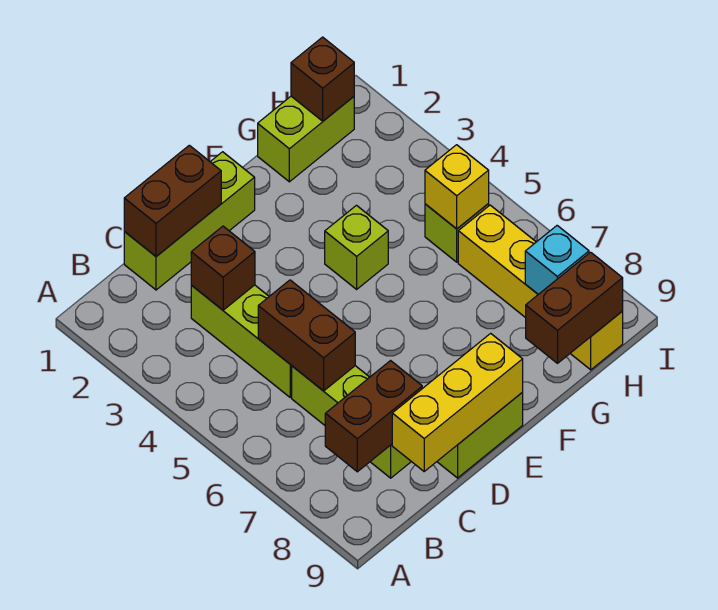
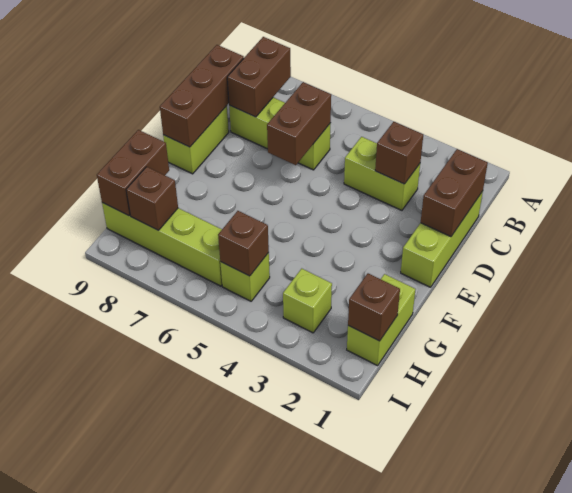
lime brick C3:C5 level 1 -> lime brick C3:C4 level 1
brown brick C5:C6 level 2 -> brown brick C6:D6 level 2
yellow brick C9:E9 level 2 -> brown brick C9:E9 level 2
lime brick F4 level 1 -> lime brick H3 level 1
yellow brick H5 level 2 -> brown brick H5 level 2
yellow brick H6:H9 level 1 -> lime brick H6:H9 level 1
cyan brick H8 level 2 -> brown brick H8 level 2

